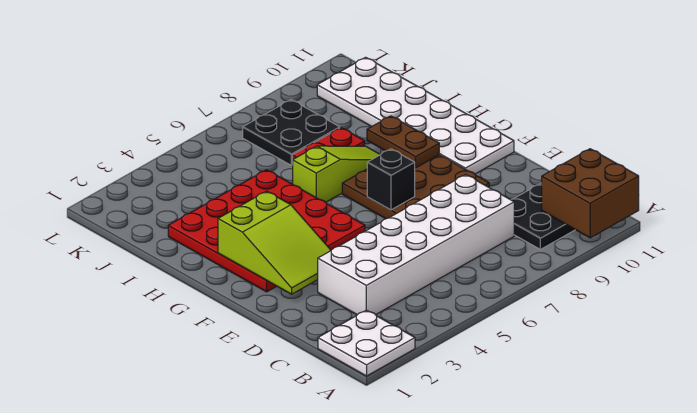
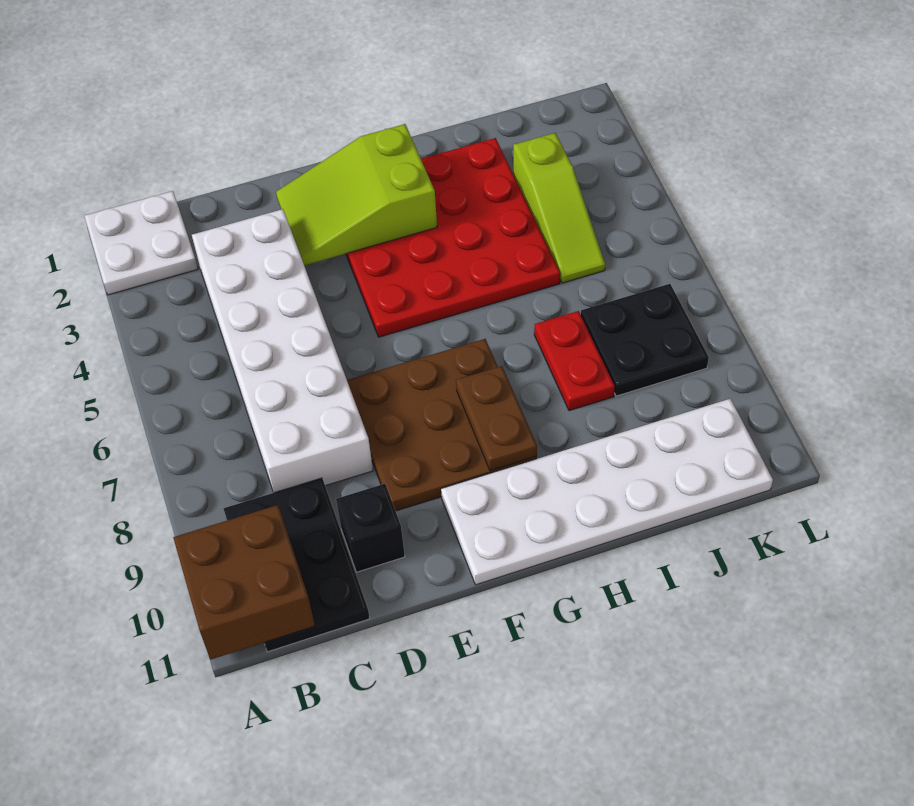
black brick F7 level 2 -> black brick D10 level 1
brown plate G9:H9 level 2 -> brown plate G8:G9 level 2
lime slope H6:H8 level 1 top 6 -> lime slope J3:J5 level 1 top 3

